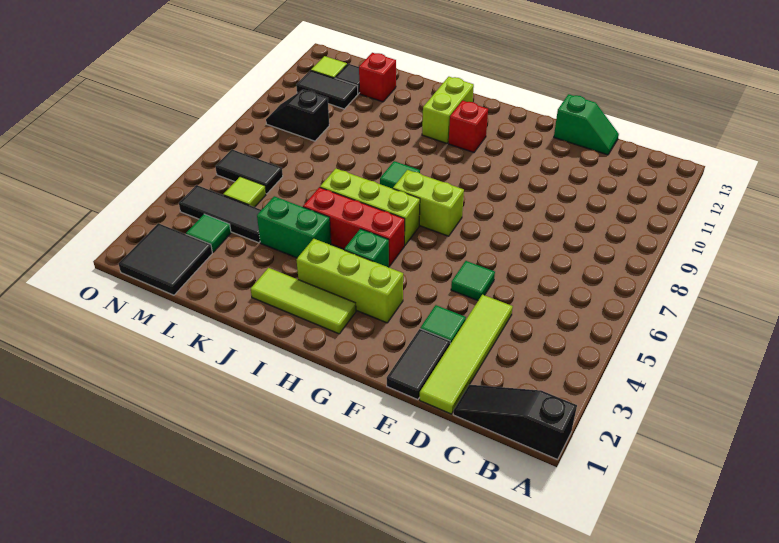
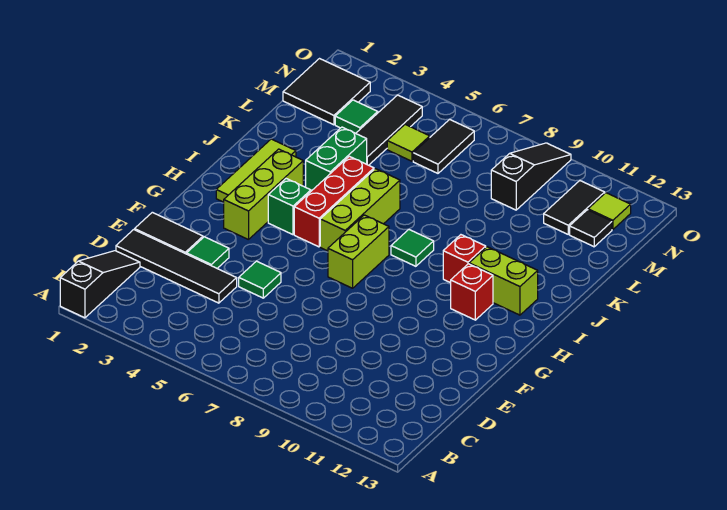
lime tile D1:D4 level 1 -> black tile D1:D4 level 1
green slope D13:E13 level 1 top E -> none
red brick L12 level 1 -> red brick I10 level 1
black slope M9:N9 level 1 top M -> black slope M9:O9 level 1 top M

